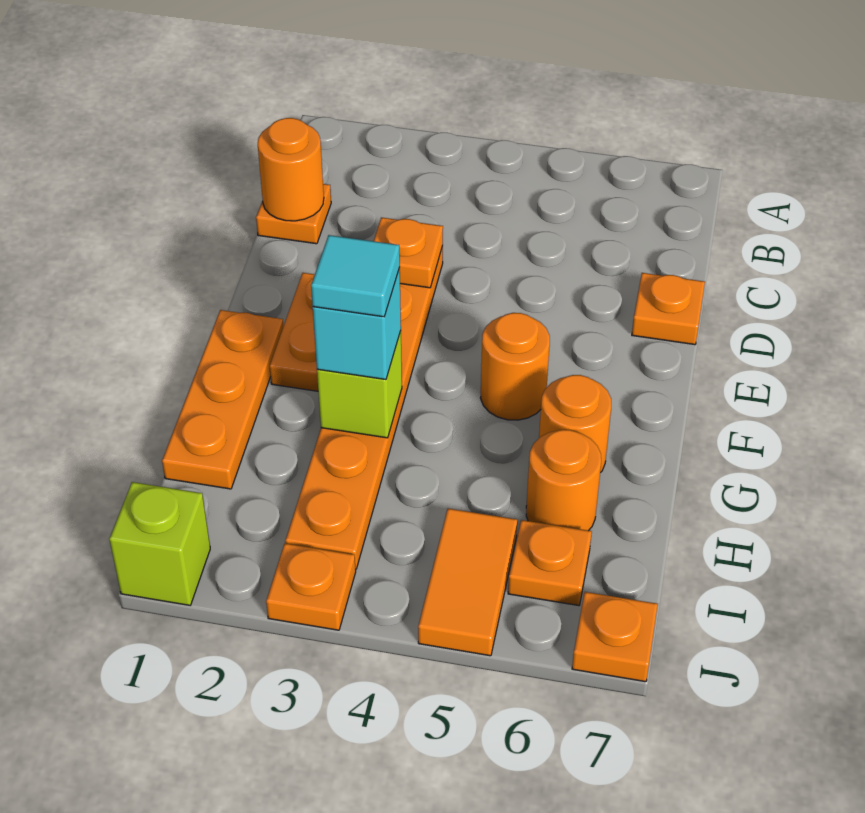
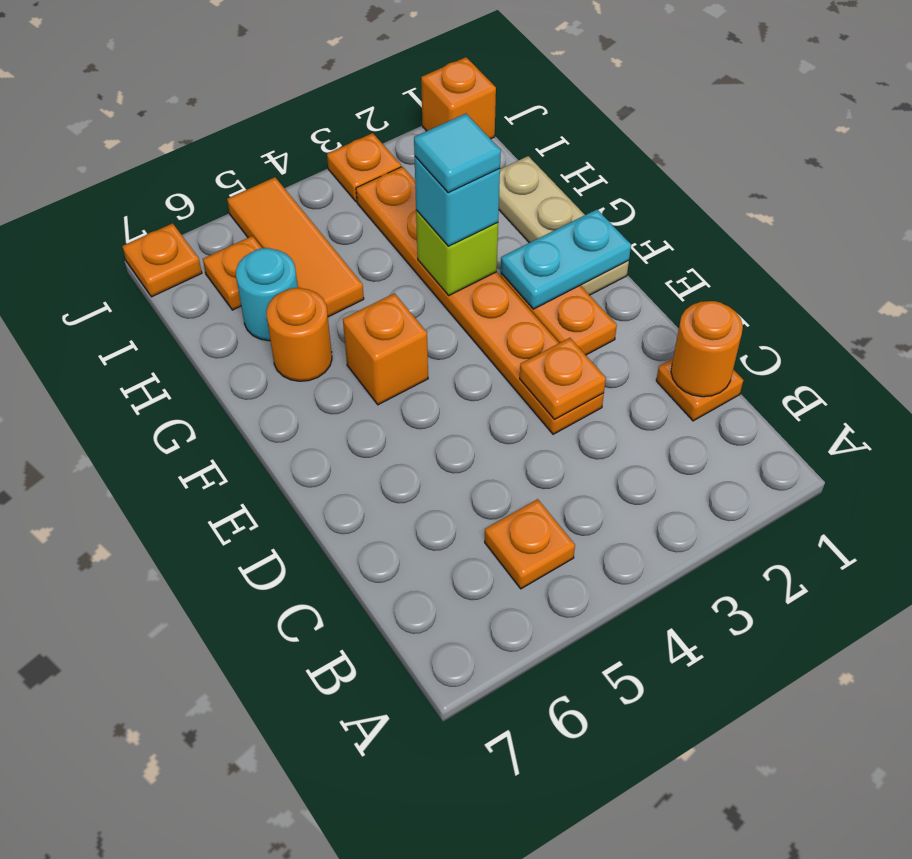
orange plate D7 level 1 -> orange plate B5 level 1
orange plate F1:H1 level 1 -> tan plate F1:H1 level 1
none -> cyan plate F1:F2 level 2
orange round brick F5 level 1 -> orange brick F5 level 1
orange round brick H6 level 1 -> cyan round brick H6 level 1
orange tile I5:J5 level 1 -> orange tile H5:J5 level 1
lime brick J1 level 1 -> orange brick J1 level 1

